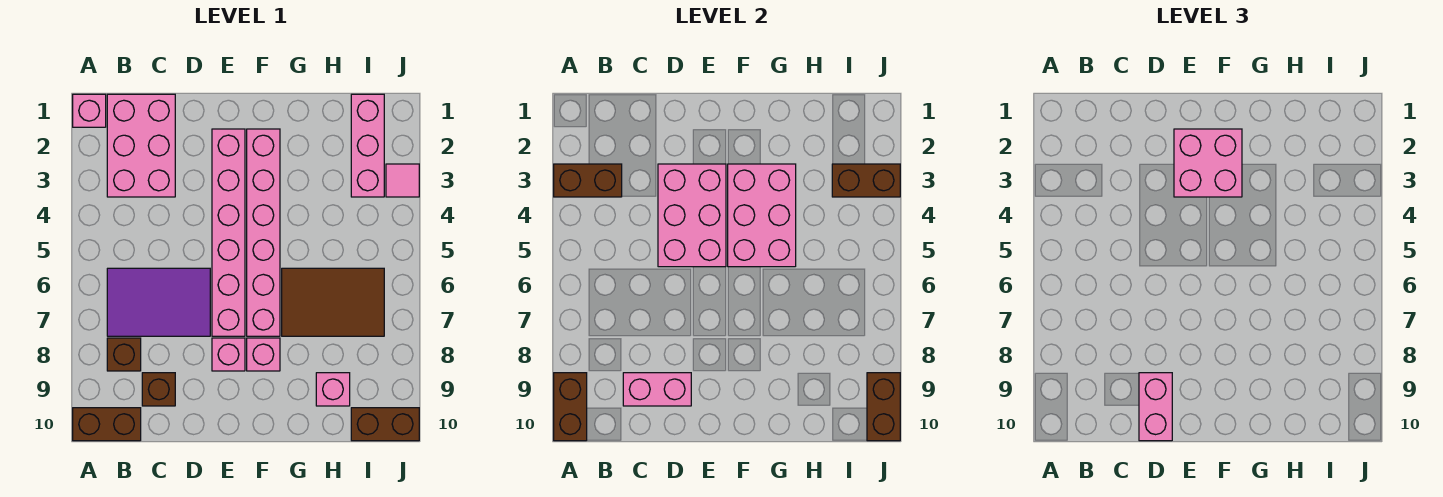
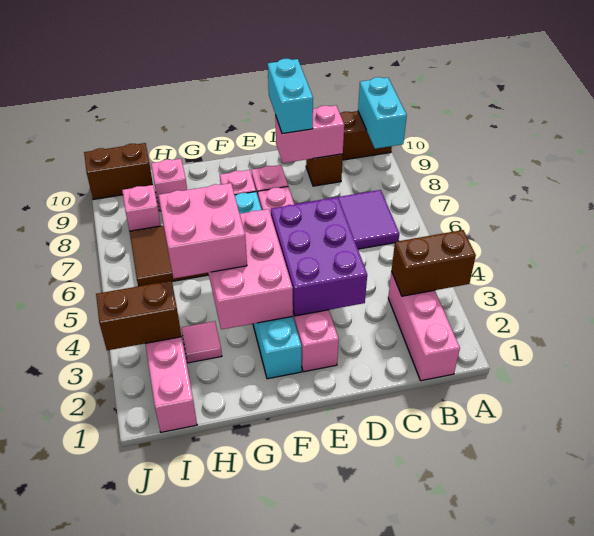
pink brick A1 level 1 -> pink brick I8 level 1
brown brick A9:A10 level 2 -> cyan brick A9:A10 level 2
pink brick B1:C3 level 1 -> pink brick B1:B3 level 1
brown brick B8 level 1 -> none
pink brick D3:E5 level 2 -> purple brick D3:E5 level 2
pink brick D9:D10 level 3 -> cyan brick D9:D10 level 3
pink brick E2:F3 level 3 -> pink brick G4:H5 level 3
pink brick F2:F7 level 1 -> cyan brick F2:F7 level 1
pink tile J3 level 1 -> pink tile H3 level 1
brown brick J9:J10 level 2 -> none

